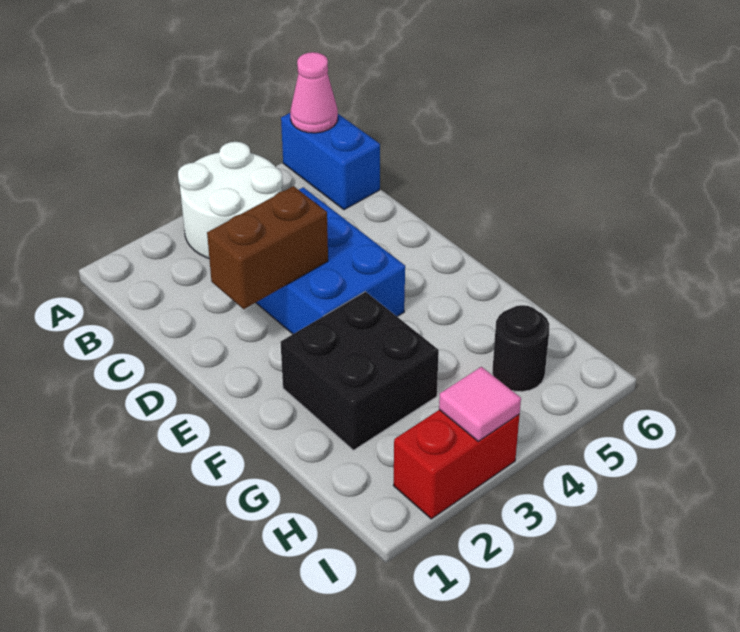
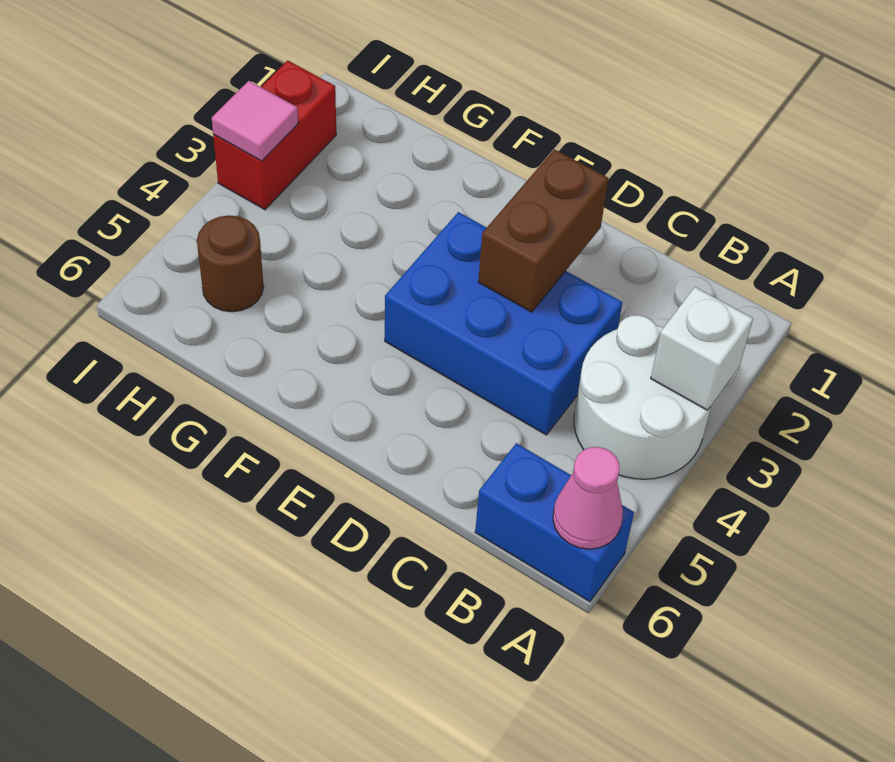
none -> white brick A3 level 2
black brick F2:G3 level 1 -> none
black round brick H5 level 1 -> brown round brick H5 level 1

